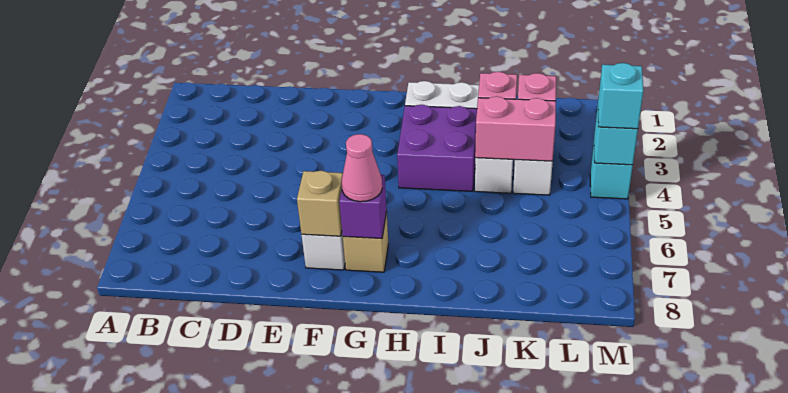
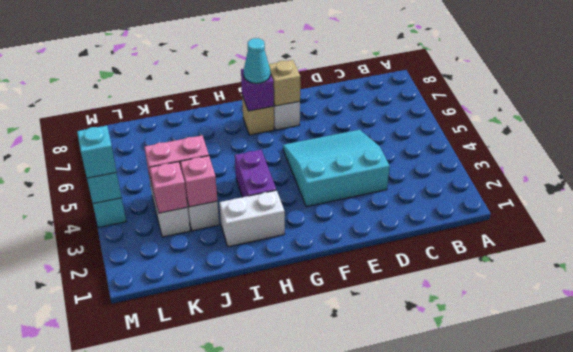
none -> cyan slope D3:F5 level 1 top 3
pink cone G7 level 3 -> cyan cone G7 level 3
purple brick H3:I4 level 1 -> purple brick H3:H4 level 1

